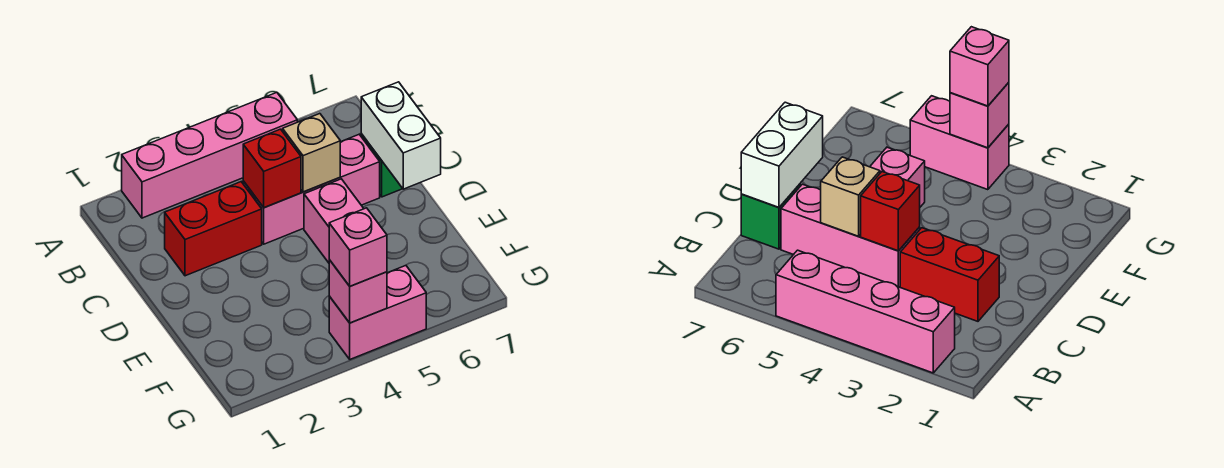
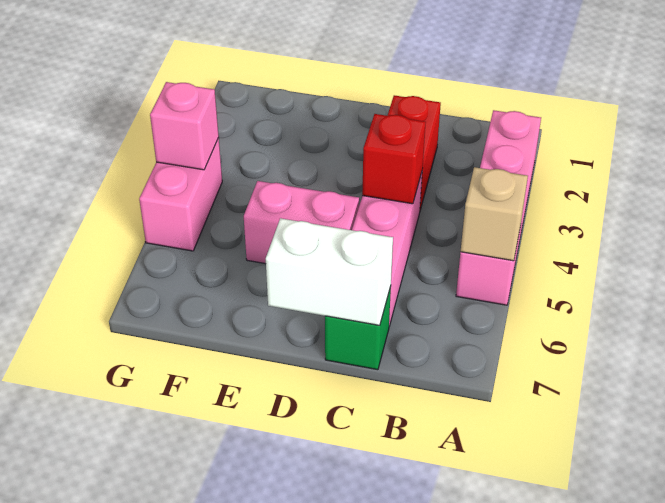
tan brick C5 level 2 -> tan brick A5 level 2
pink brick G4 level 3 -> none

